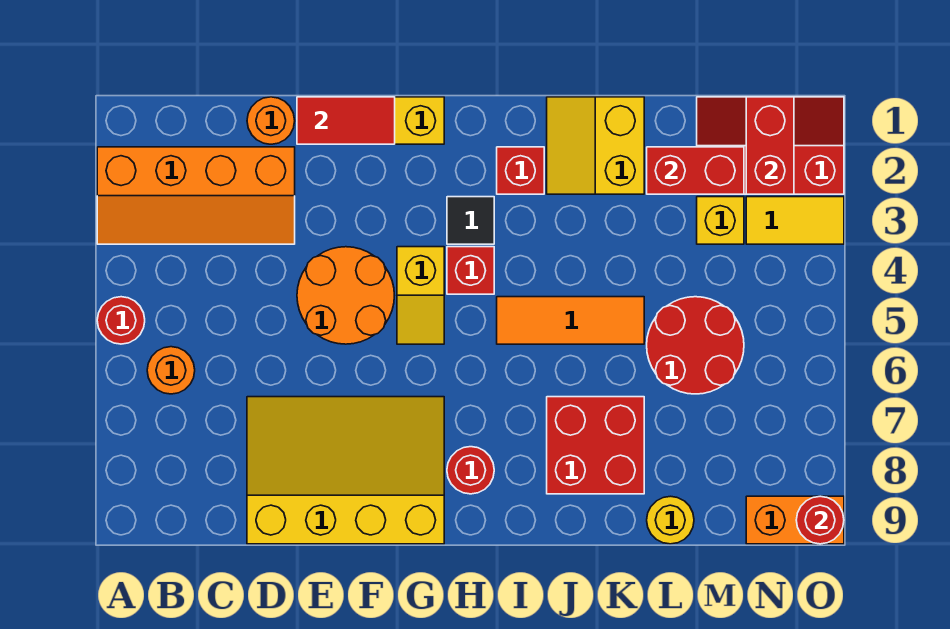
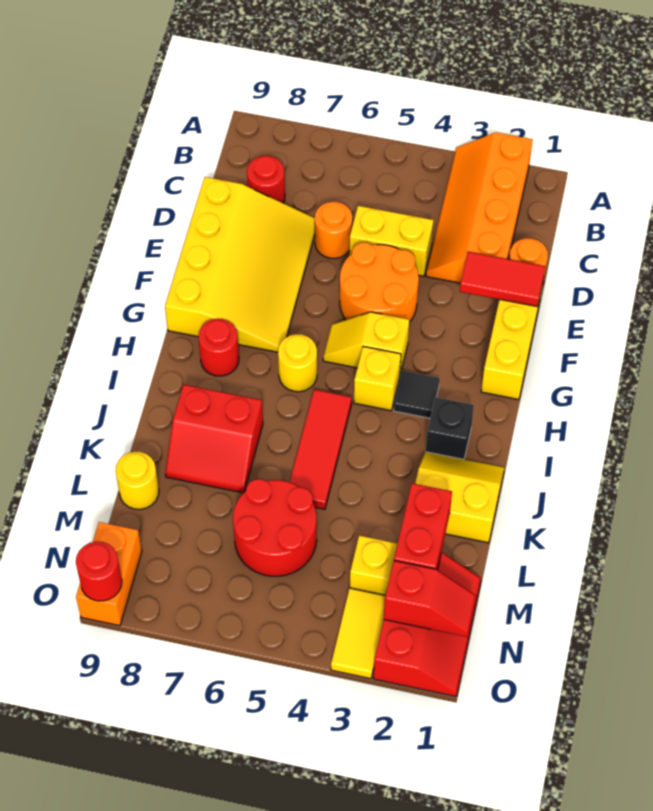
red round brick A5 level 1 -> red round brick C8 level 1
orange round brick B6 level 1 -> orange round brick D6 level 1
none -> yellow brick D4:D5 level 1
red tile E1:F1 level 2 -> red tile E1:E2 level 2
red brick H4 level 1 -> yellow brick H4 level 1
none -> yellow round brick H6 level 1
red brick I2 level 1 -> black brick I2 level 1
orange tile I5:K5 level 1 -> red tile I5:K5 level 1
red brick J7:K8 level 1 -> red slope J7:K8 level 1 top J
red brick N1:N2 level 2 -> red slope N1:N2 level 2 top 2

